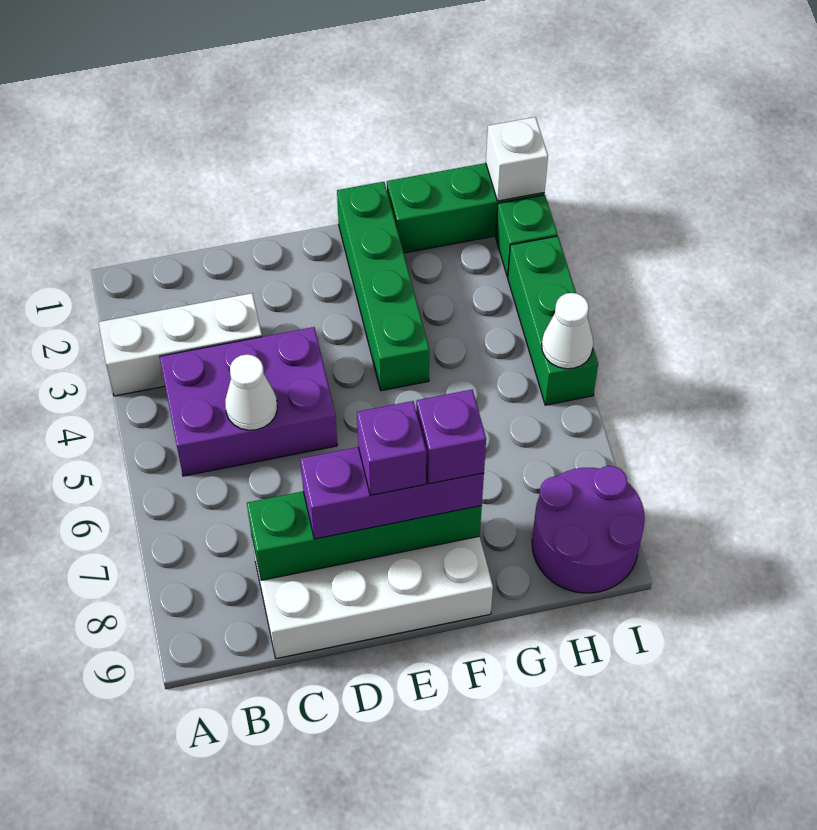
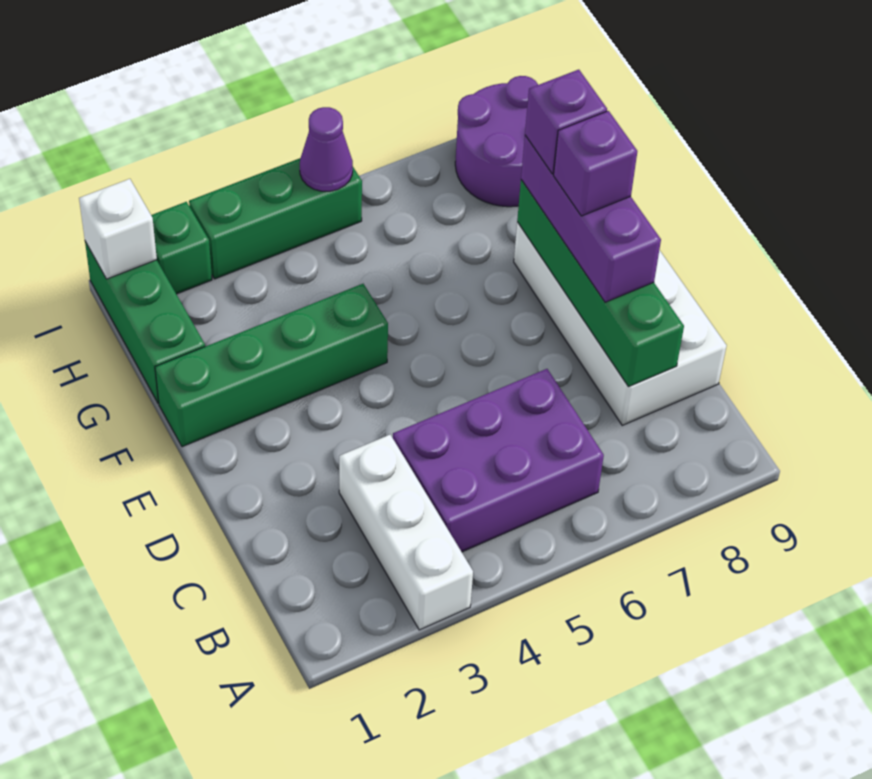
purple brick B4:D5 level 1 -> purple brick B4:C6 level 1
white cone C5 level 2 -> none
white cone I5 level 2 -> purple cone I5 level 2

